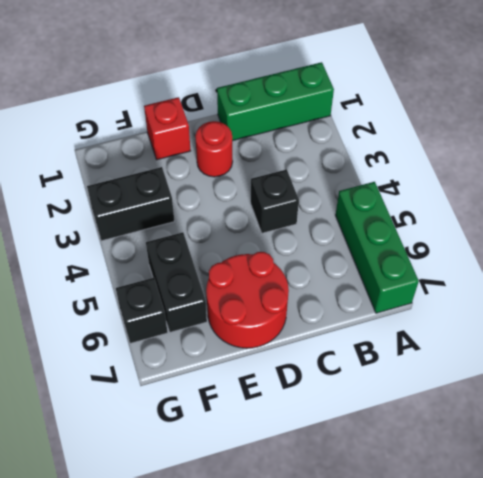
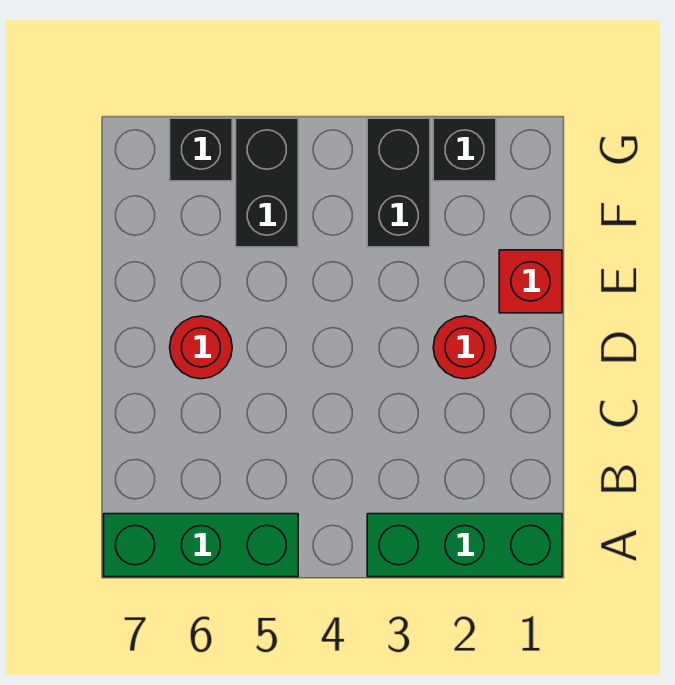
green brick A1:C1 level 1 -> green brick A1:A3 level 1
black brick C4 level 1 -> black brick G2 level 1
red round brick D6:E7 level 1 -> red round brick D6 level 1
black brick F5:F6 level 1 -> black brick F5:G5 level 1

